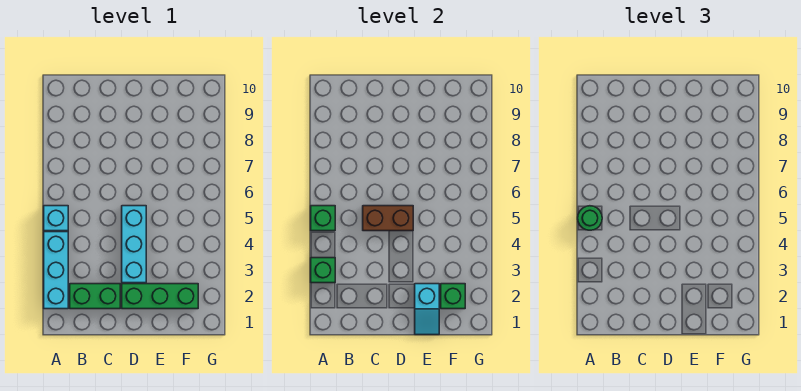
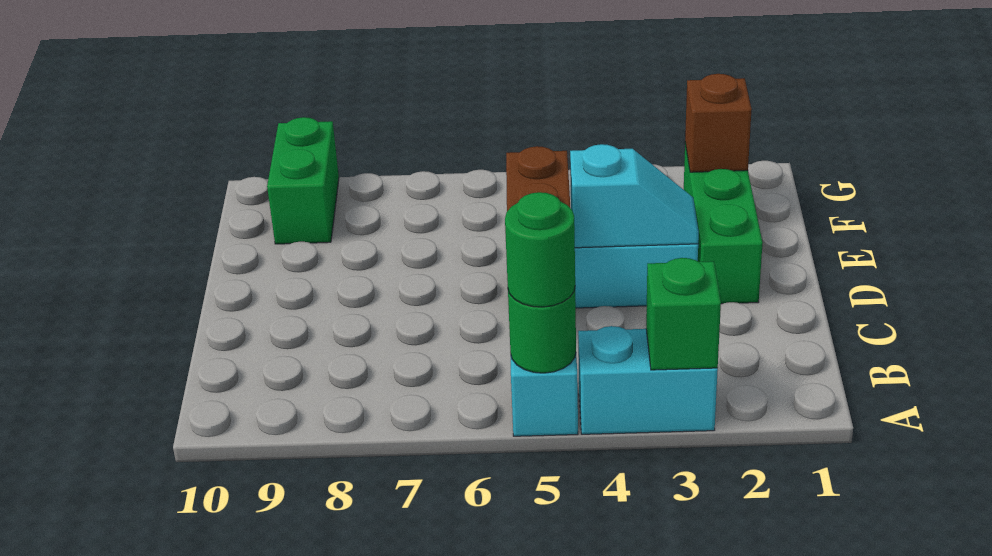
cyan brick A2:A4 level 1 -> cyan brick A3:A4 level 1
green brick A5 level 2 -> green round brick A5 level 2
green brick B2:C2 level 1 -> green brick F9:G9 level 1
cyan slope E1:E2 level 2 top 2 -> cyan slope D3:D4 level 2 top 4
green brick F2 level 2 -> brown brick F2 level 2

